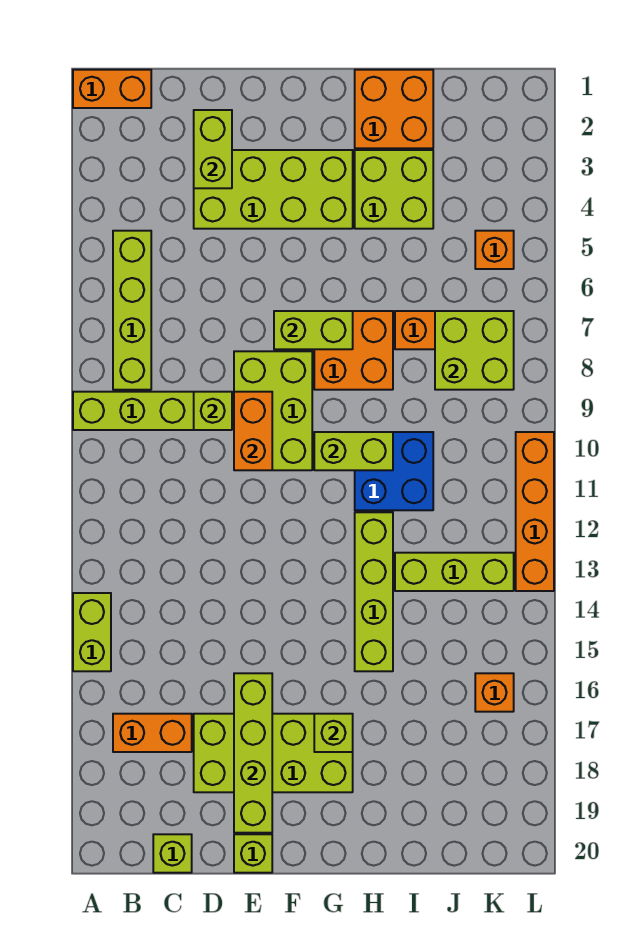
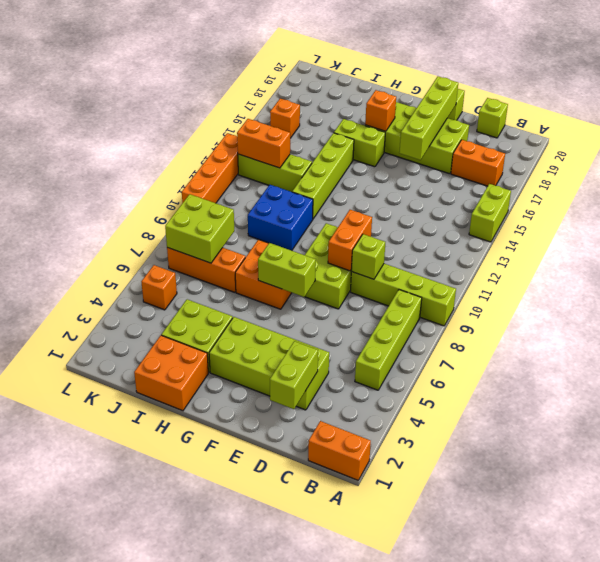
lime brick G10:H10 level 2 -> lime brick G16:H16 level 1
lime brick G17 level 2 -> orange brick G17 level 2
none -> orange brick J13:K13 level 2

